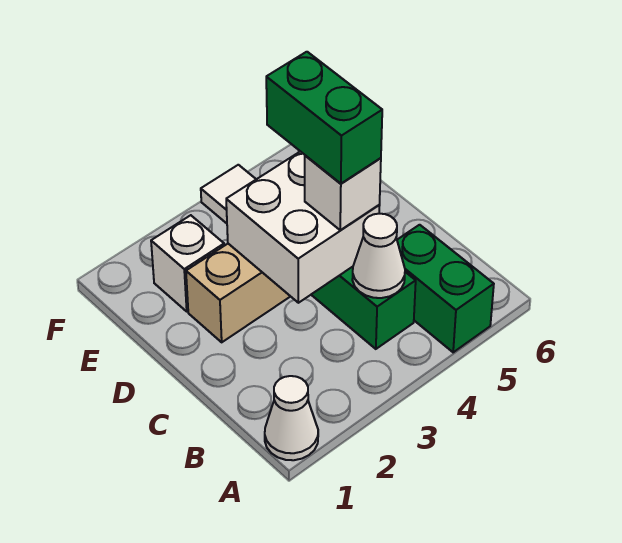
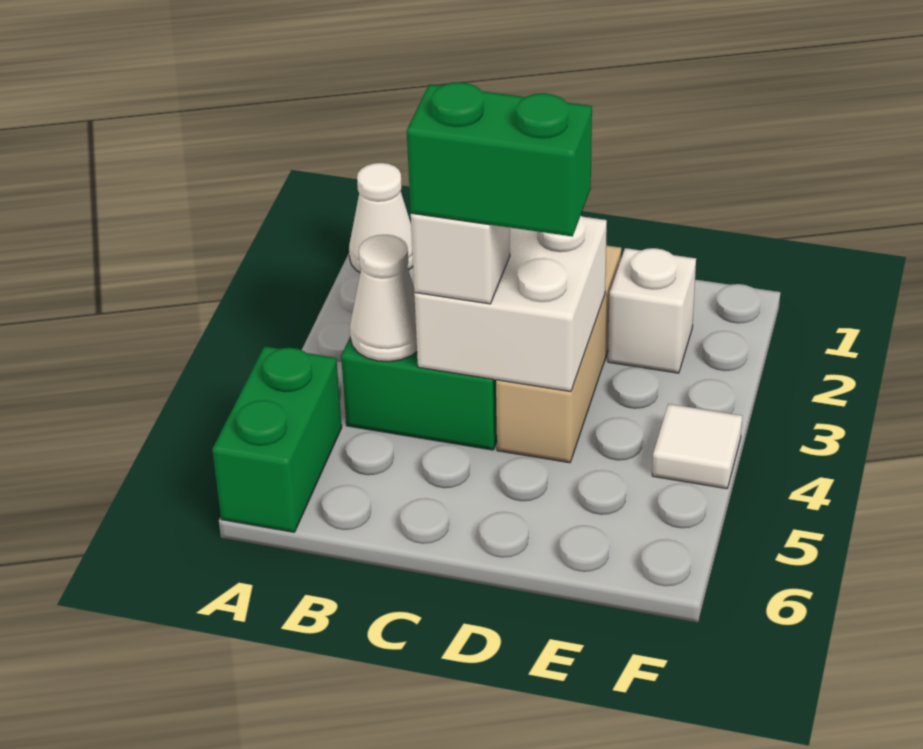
green brick A5:B5 level 1 -> green brick A5:A6 level 1

